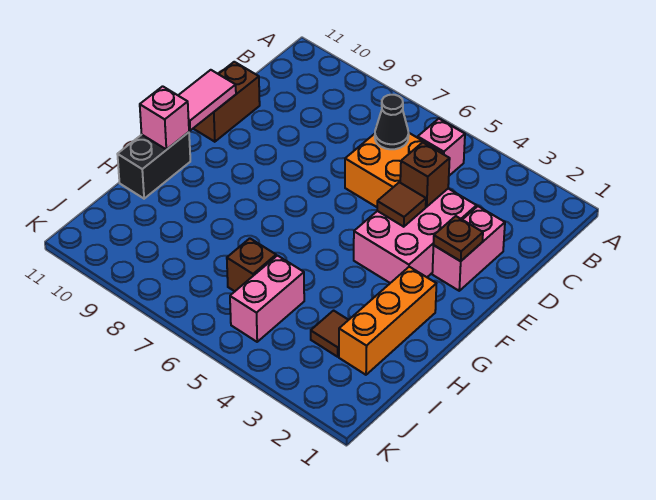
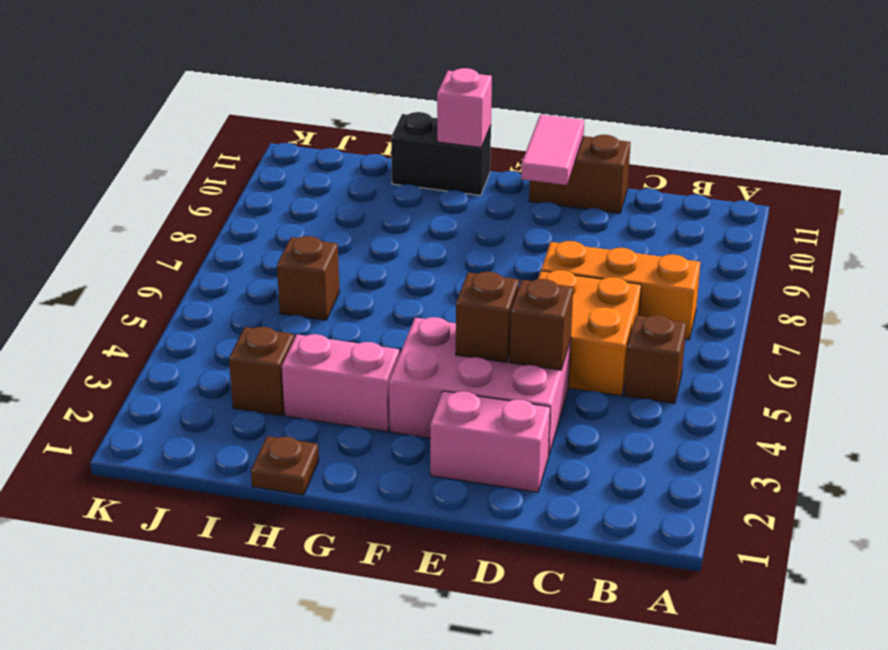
pink brick B5 level 1 -> brown brick B5 level 1
black cone C6 level 2 -> none
brown plate E2 level 2 -> brown plate H1 level 1
brown tile E4 level 2 -> brown brick E4 level 2
pink tile E11:F11 level 2 -> pink tile E10:E11 level 2
orange brick G2:I2 level 1 -> orange brick B7:D7 level 1
brown tile I3 level 1 -> brown brick I3 level 1
pink brick I5:J5 level 1 -> pink brick G3:H3 level 1

